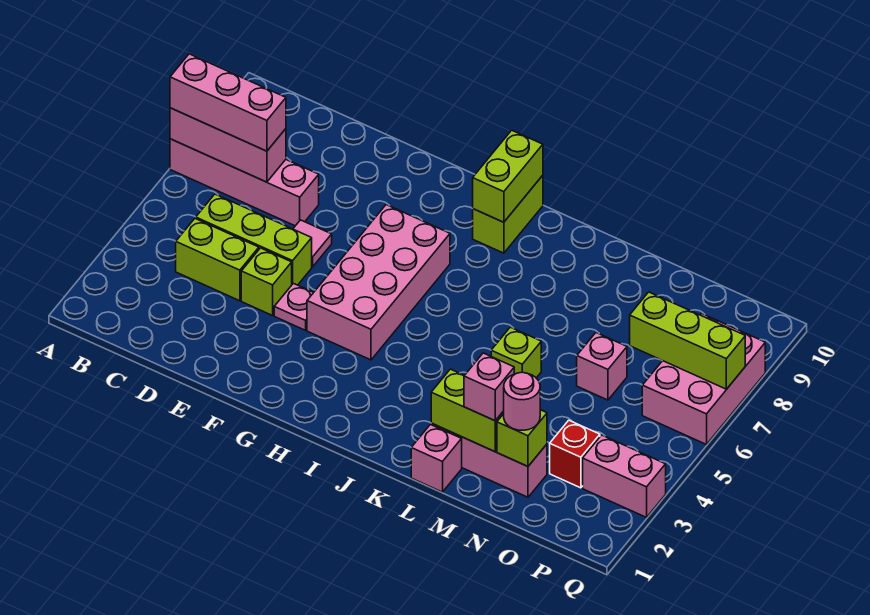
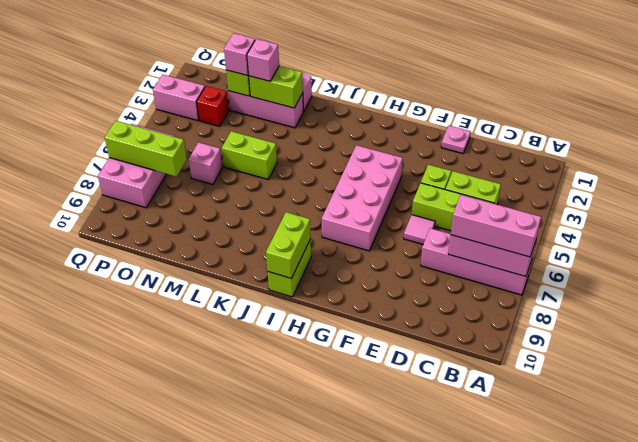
pink plate F4 level 1 -> pink plate E1 level 1
lime brick L5 level 1 -> lime brick L5:M5 level 1
pink round brick N2 level 3 -> pink brick N2 level 3

